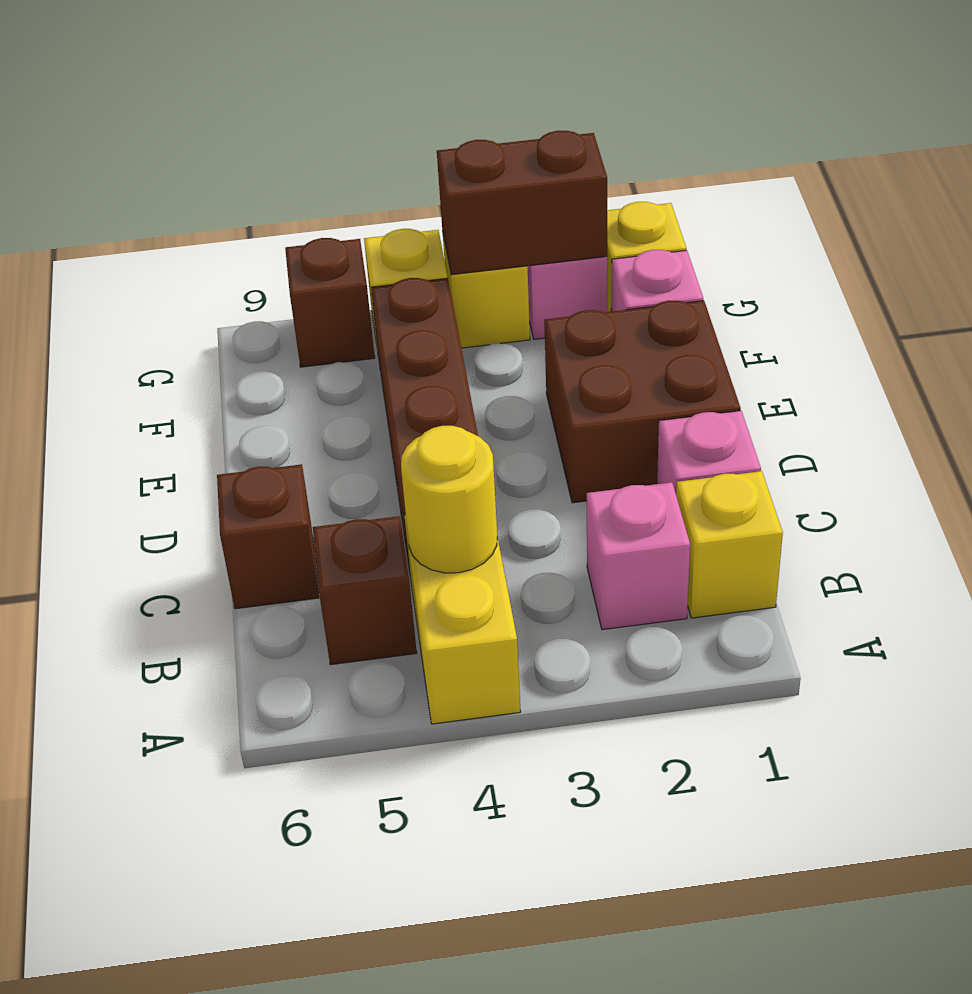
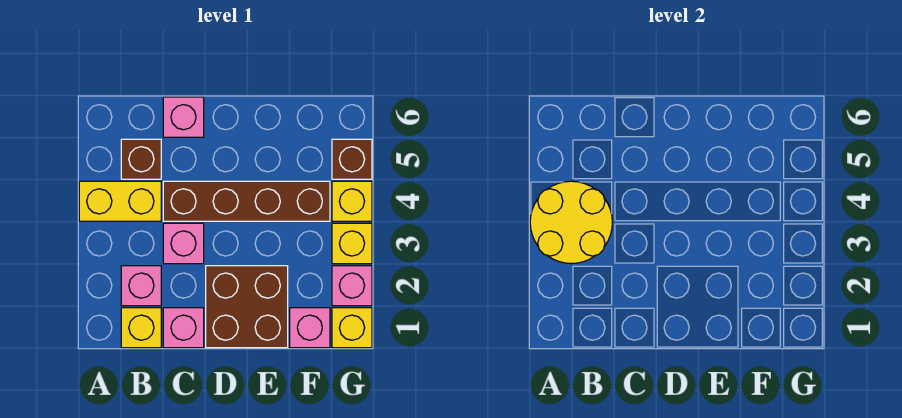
yellow round brick B4 level 2 -> yellow round brick A3:B4 level 2
none -> pink brick C3 level 1
brown brick C6 level 1 -> pink brick C6 level 1
brown brick G2:G3 level 2 -> none

